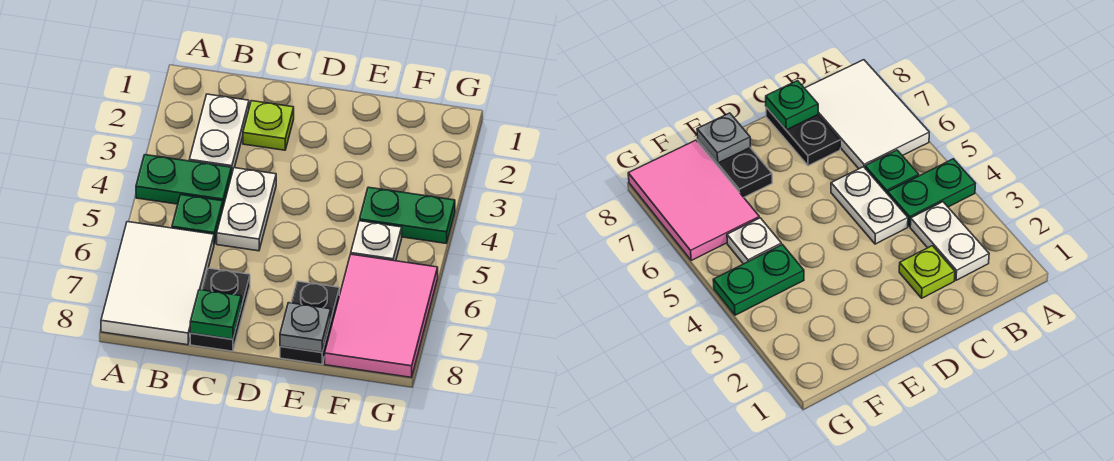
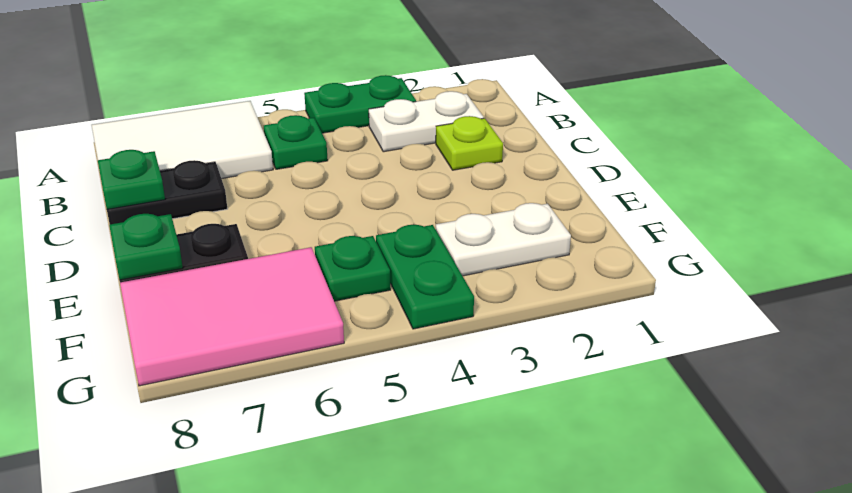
green plate A4:B4 level 1 -> green plate A3:A4 level 1
white plate C4:C5 level 1 -> white plate F2:F3 level 1
grey plate E8 level 2 -> green plate E8 level 2
white plate F5 level 1 -> green plate F5 level 1

